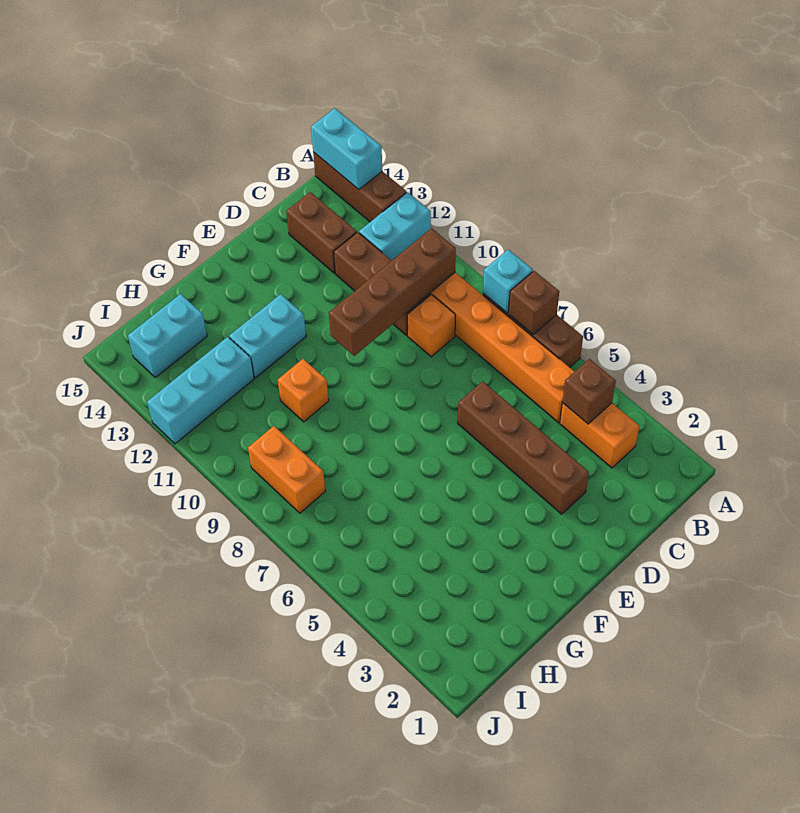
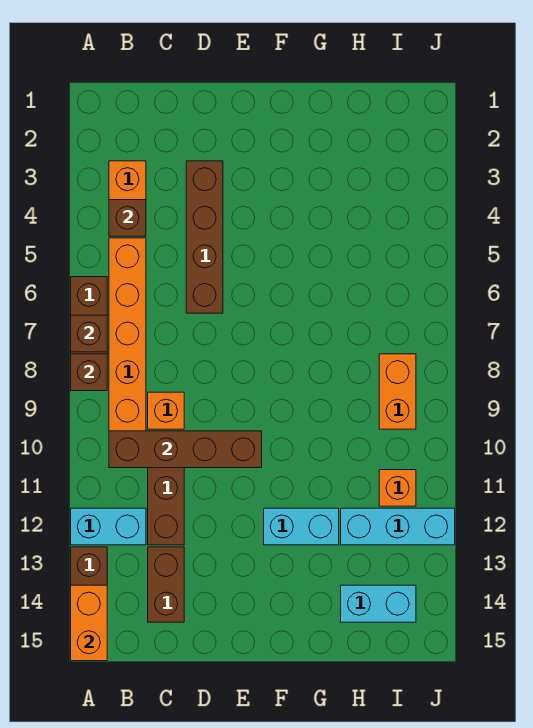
cyan brick A8 level 2 -> brown brick A8 level 2
cyan brick A14:A15 level 2 -> orange brick A14:A15 level 2
orange brick G10 level 1 -> orange brick I11 level 1

